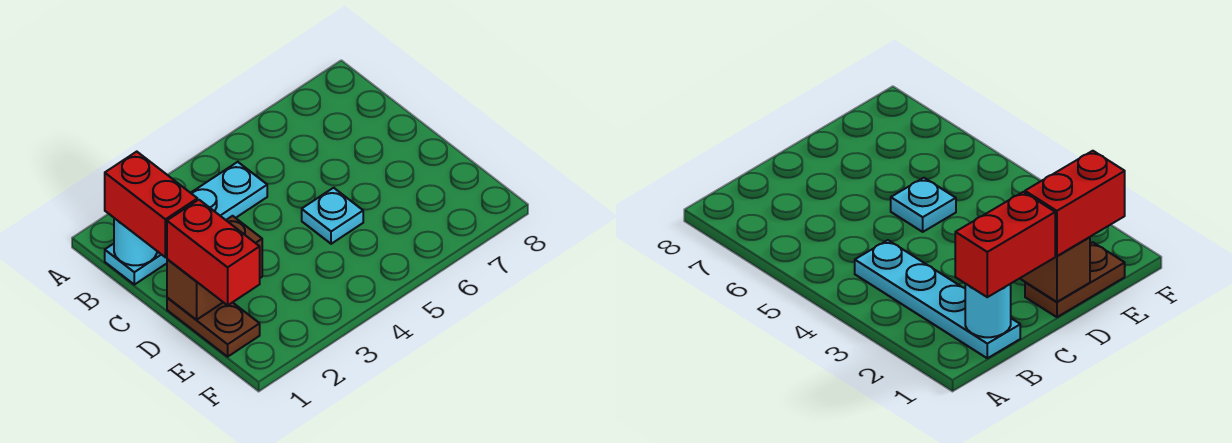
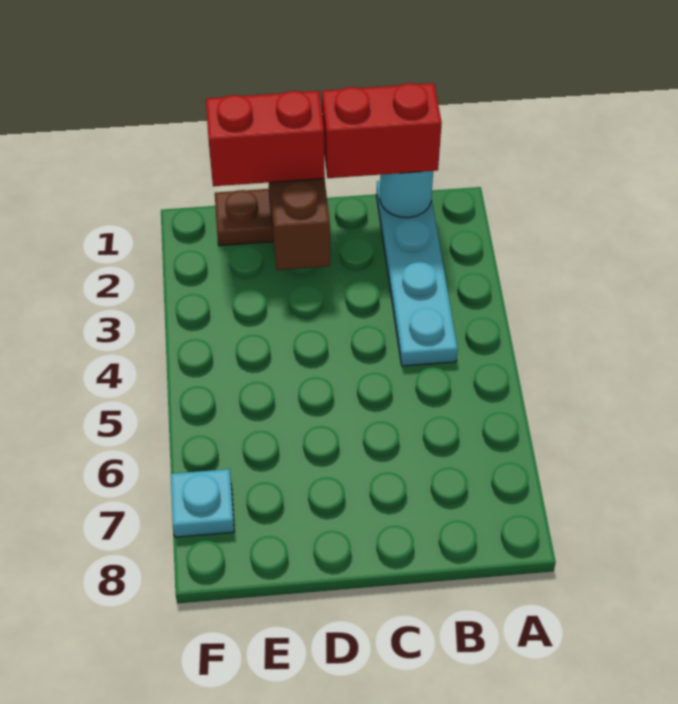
cyan plate D5 level 1 -> cyan plate F7 level 1

